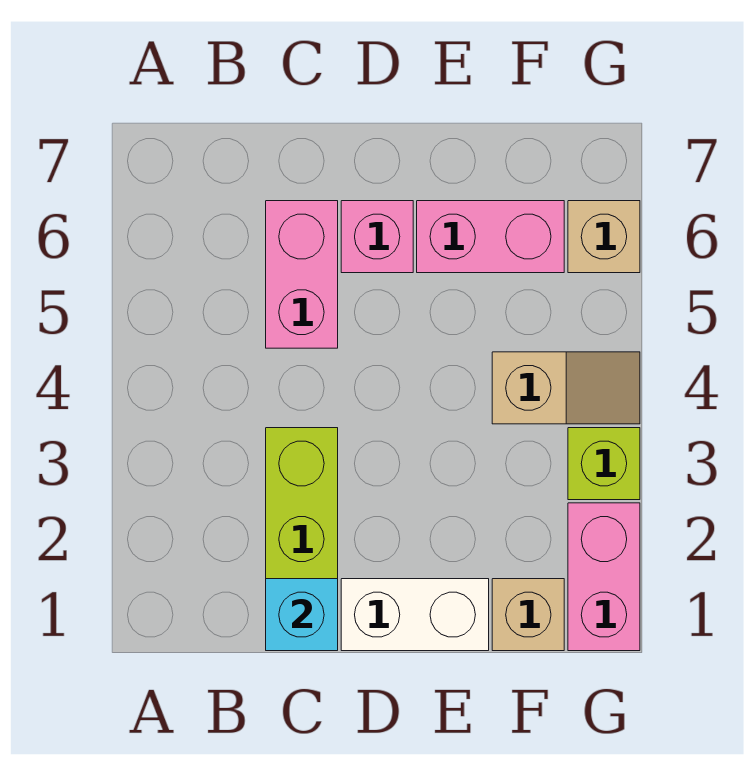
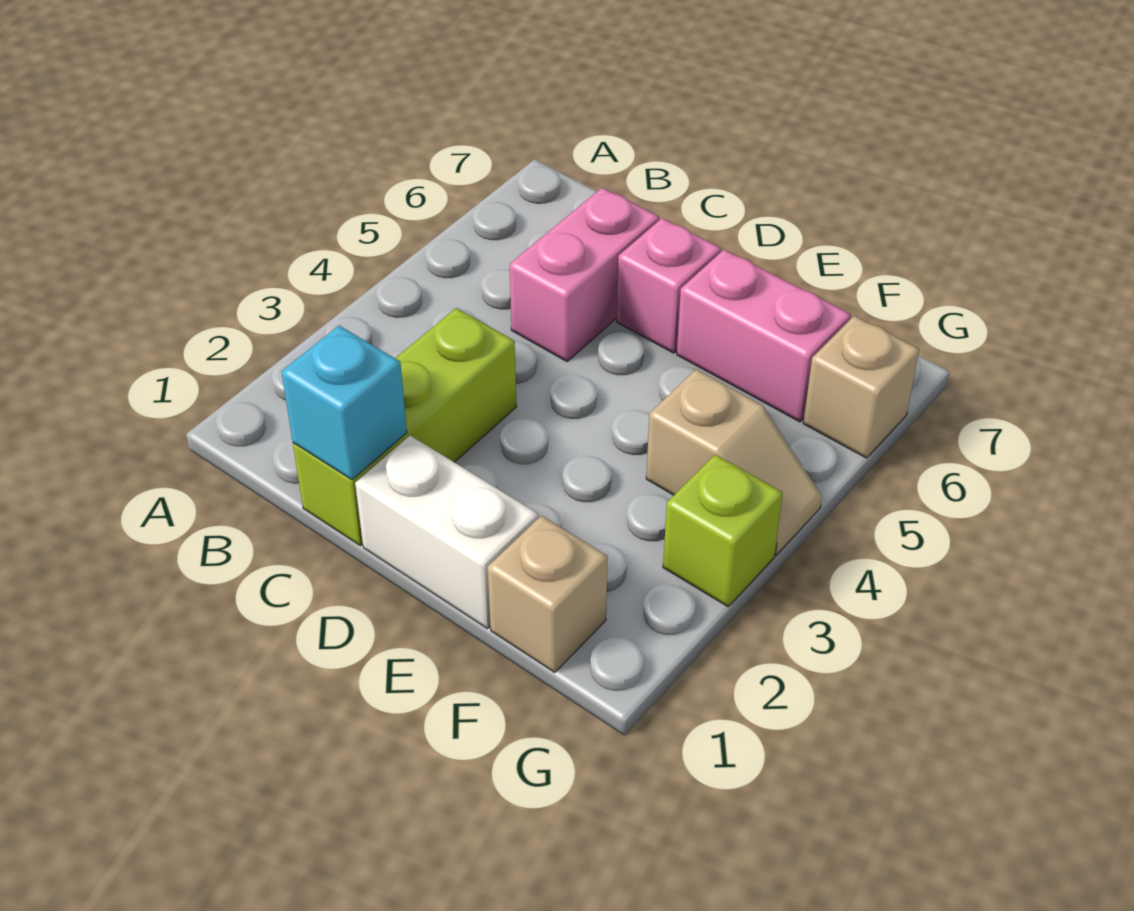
pink brick G1:G2 level 1 -> none

